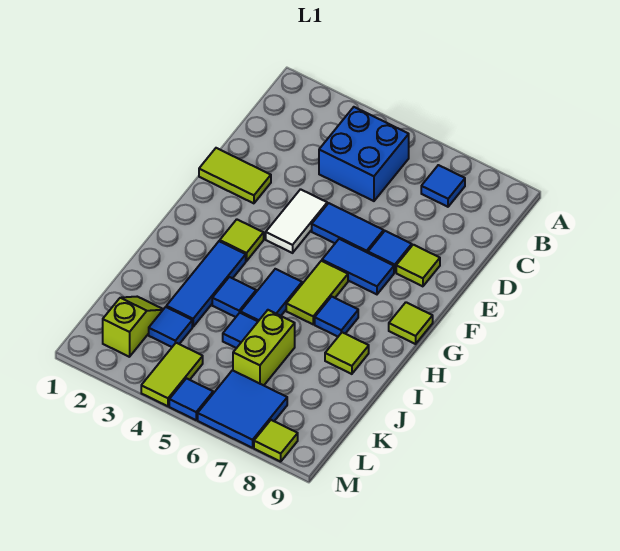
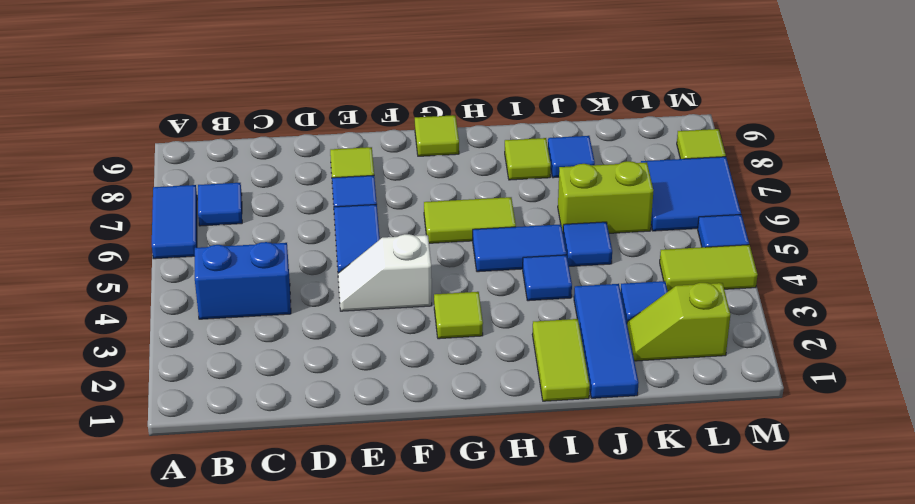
blue brick B4:C5 level 1 -> blue brick B4:C4 level 1
lime tile E1:E2 level 1 -> lime tile I1:I2 level 1
white tile E4:F4 level 1 -> white slope E4:F4 level 1 top F
blue tile F6:F7 level 1 -> blue tile A6:A7 level 1
blue tile H3:J3 level 1 -> blue tile J1:J3 level 1
blue tile H7 level 1 -> blue tile J8 level 1

